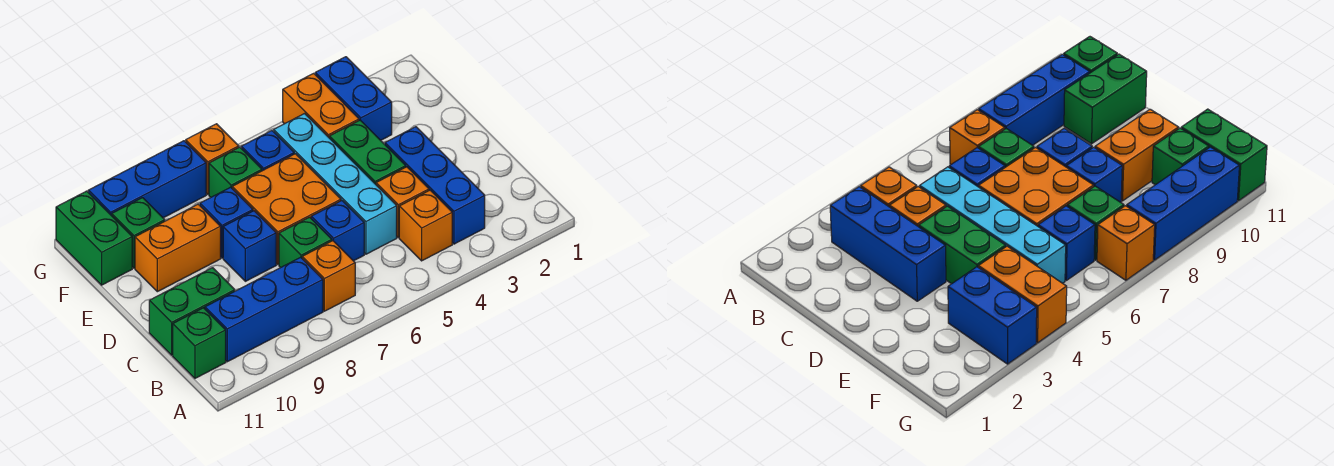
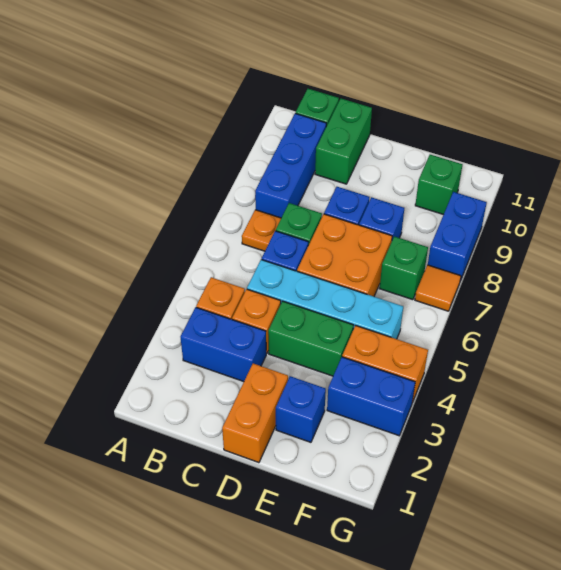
blue brick B3:D3 level 1 -> blue brick B3:C3 level 1
orange brick B7 level 1 -> orange plate B7 level 1
orange brick E9:E10 level 1 -> orange brick D1:D2 level 1
blue brick F6 level 1 -> blue brick E2 level 1
green brick F11:G11 level 1 -> none
orange brick G7 level 1 -> orange tile G7 level 1
blue brick G8:G10 level 1 -> blue brick G8:G9 level 1

